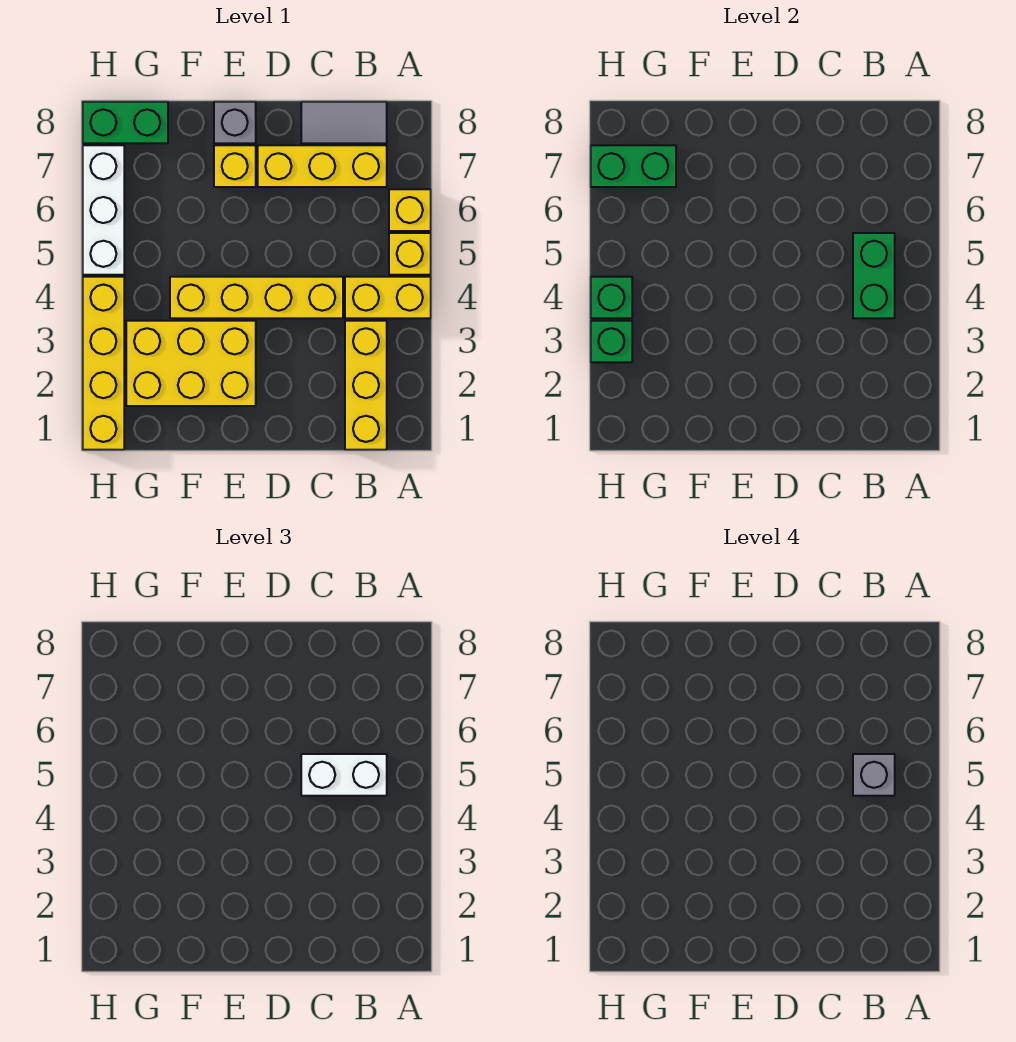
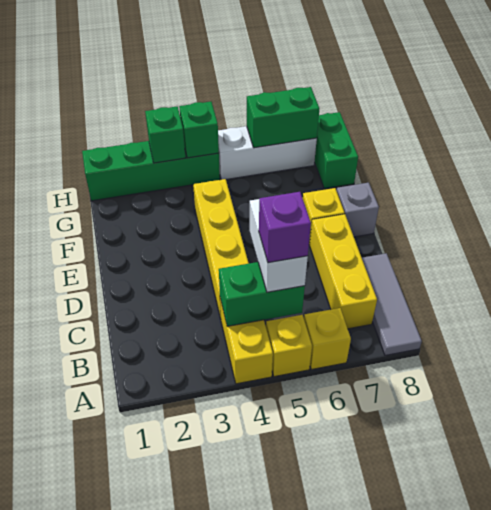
yellow brick B1:B3 level 1 -> none
grey brick B5 level 4 -> purple brick B5 level 4
grey tile B8:C8 level 1 -> grey tile A8:C8 level 1
yellow brick E2:G3 level 1 -> none
green brick G7:H7 level 2 -> green brick H6:H7 level 2
yellow brick H1:H4 level 1 -> green brick H1:H4 level 1

